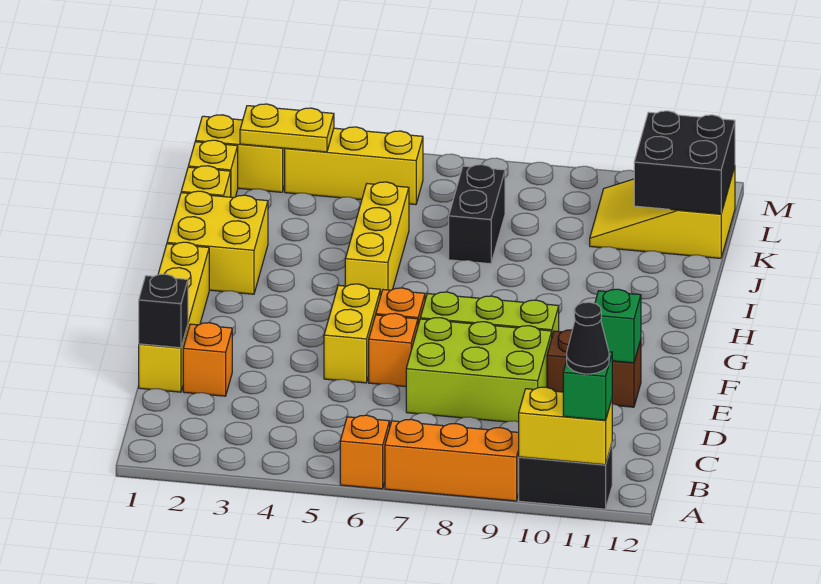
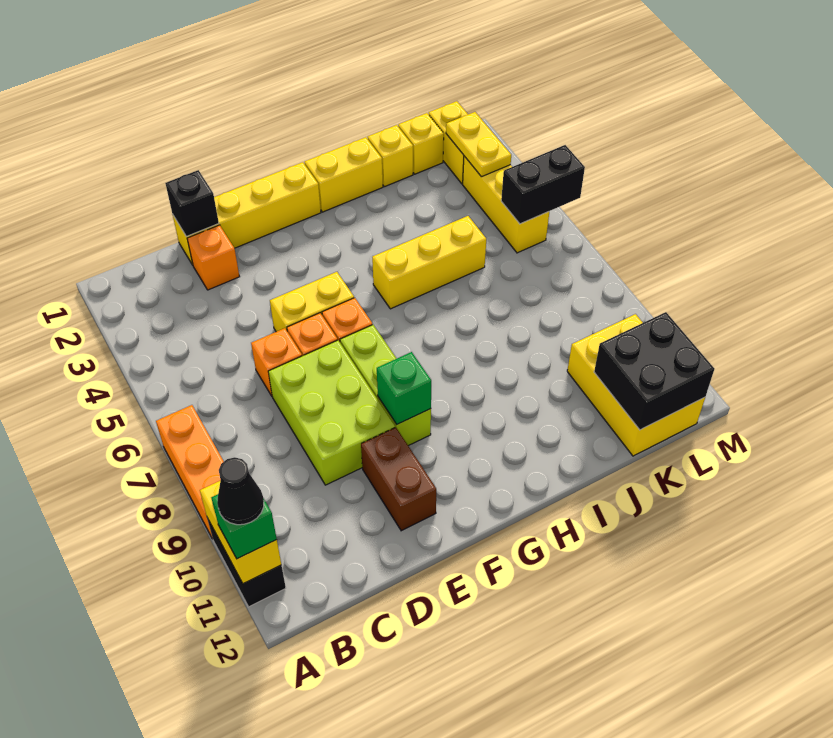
orange brick A6 level 1 -> orange brick D6 level 1
green brick E11 level 2 -> green brick F9 level 2
yellow brick H1:I2 level 1 -> yellow brick H1:I1 level 1
black brick J7:K7 level 1 -> black brick L5:M5 level 2
yellow slope K10:L12 level 1 top 12 -> yellow brick K10:L12 level 1

